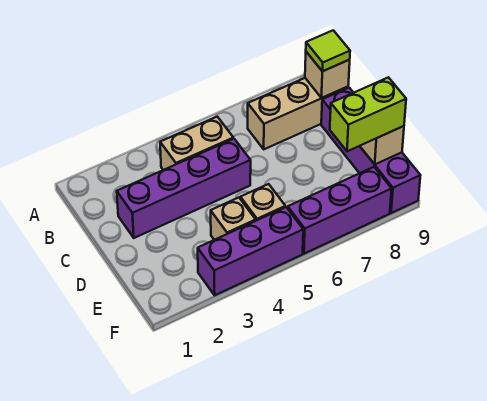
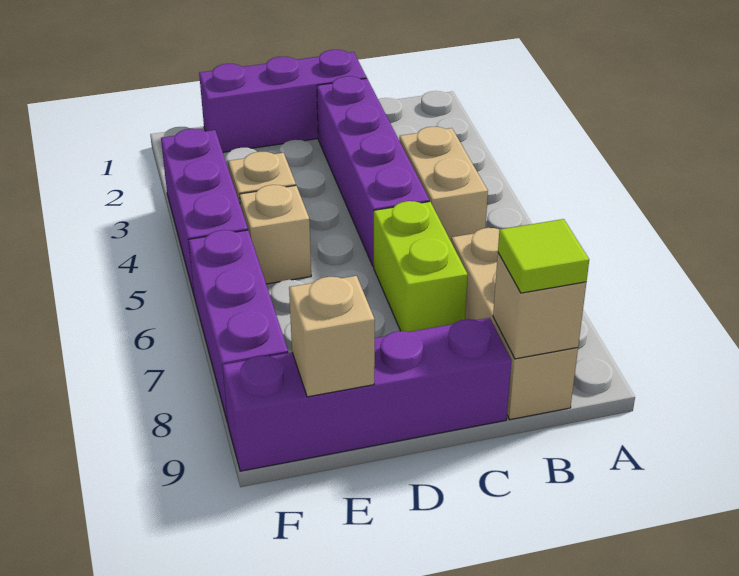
none -> purple brick C1:E1 level 1
lime brick E8:E9 level 3 -> lime brick C6:C7 level 1

